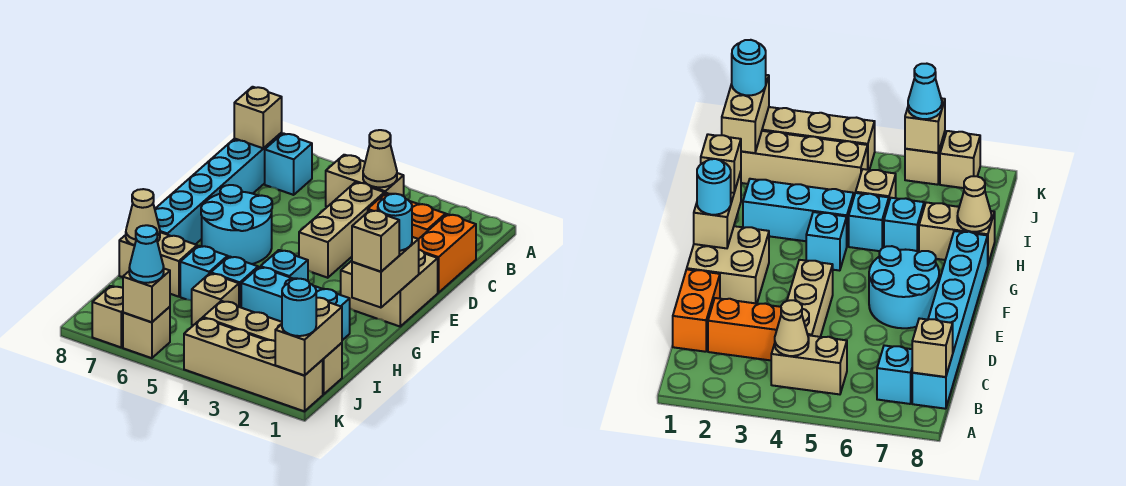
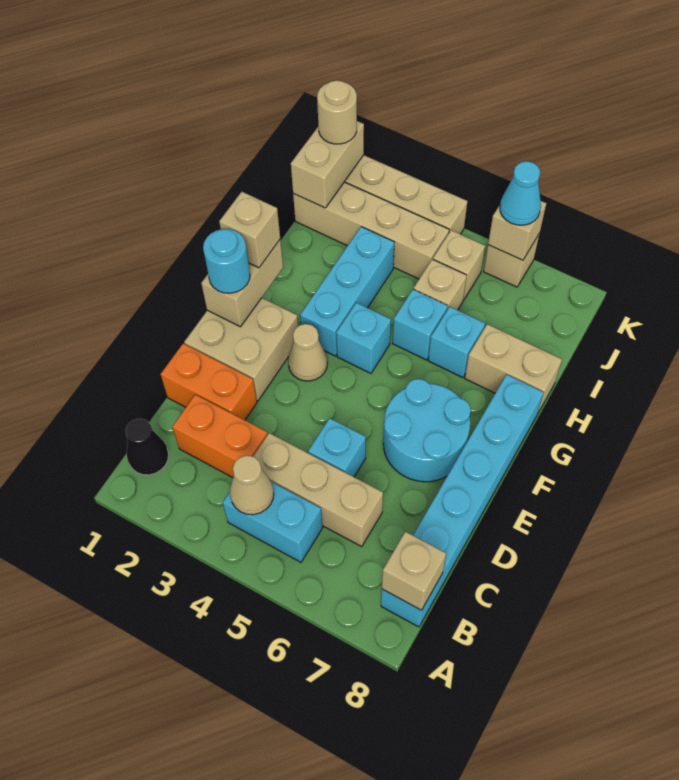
none -> black cone B1 level 1
tan brick B4:B5 level 1 -> cyan brick B4:B5 level 1
cyan brick B7 level 1 -> cyan brick D5 level 1
orange brick C1:D1 level 1 -> orange brick D1:D2 level 1
tan brick C4:E4 level 1 -> tan brick C4:C6 level 1
cyan brick H2:H4 level 1 -> cyan brick G3:I3 level 1
tan cone H8 level 2 -> tan cone F3 level 1
cyan round brick K1 level 3 -> tan round brick K1 level 3
tan brick K7 level 1 -> tan brick J5 level 1

